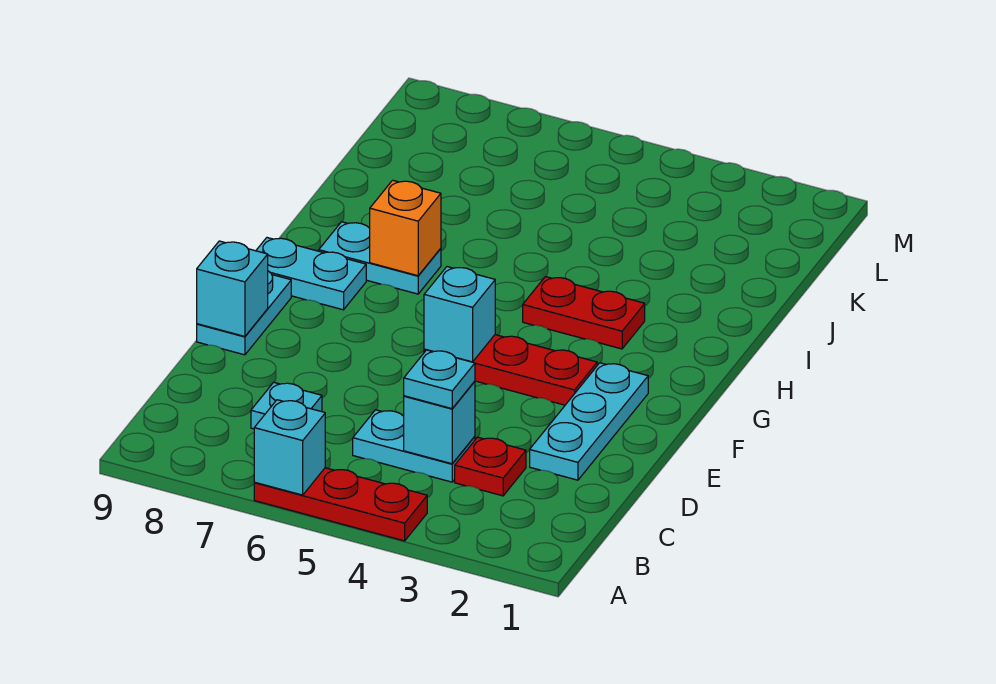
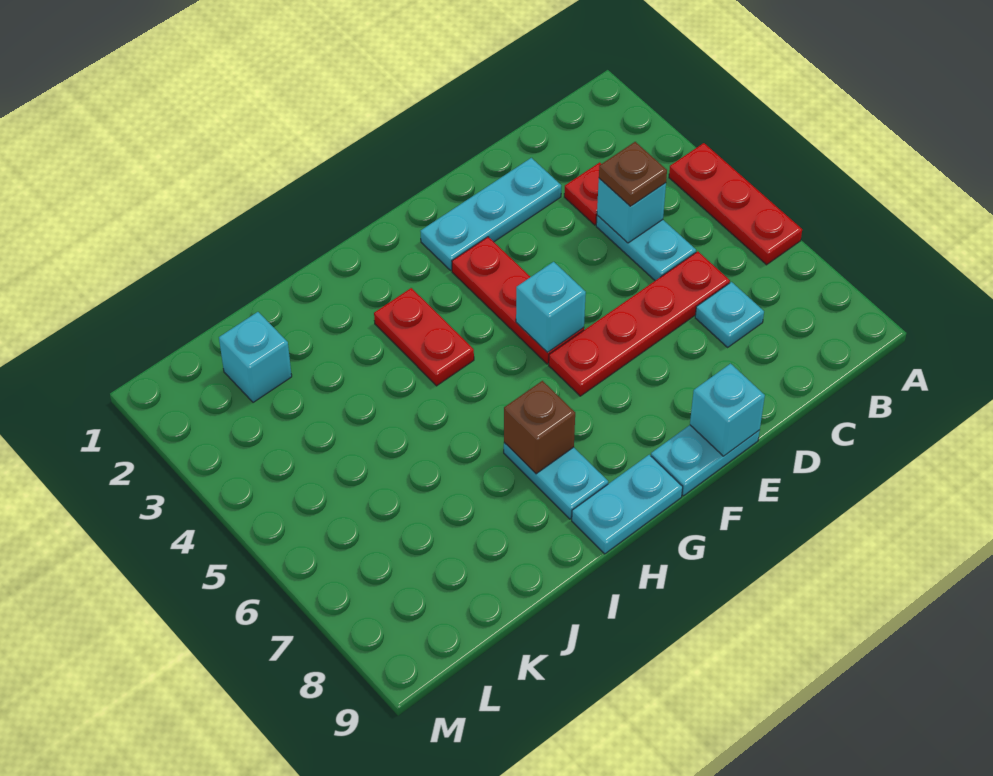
cyan brick A6 level 2 -> cyan brick K2 level 1
cyan plate C4 level 3 -> brown plate C4 level 3
none -> red plate C6:F6 level 1
cyan plate G8:G9 level 1 -> cyan plate G9:H9 level 1
orange brick H7 level 2 -> brown brick H7 level 2

